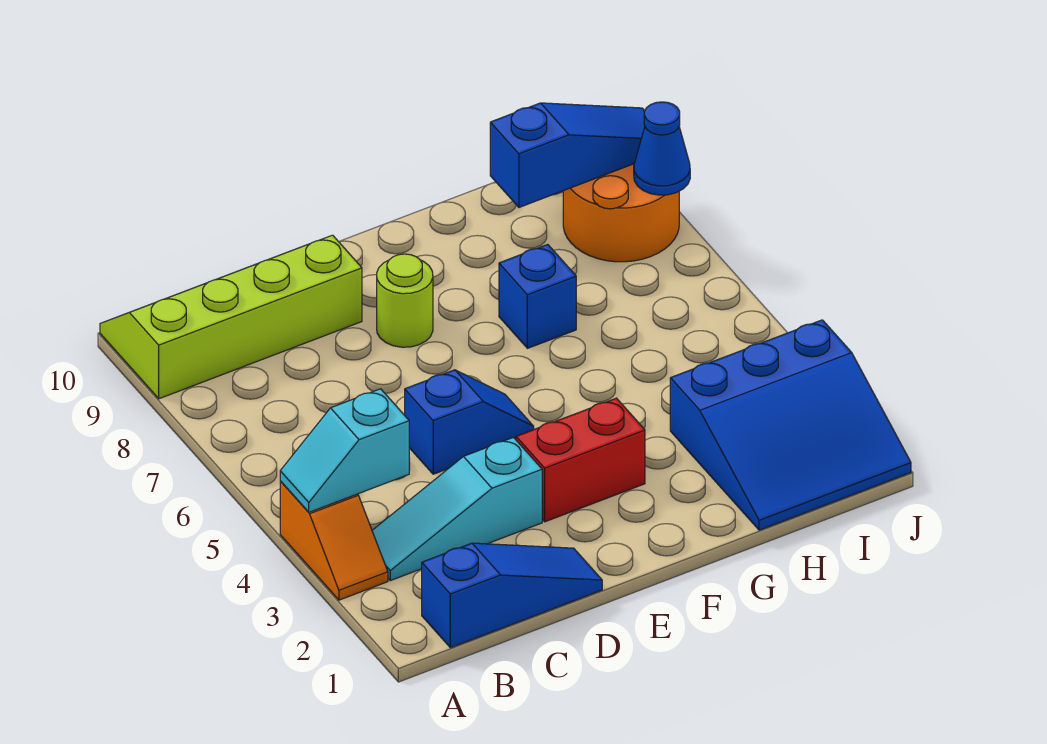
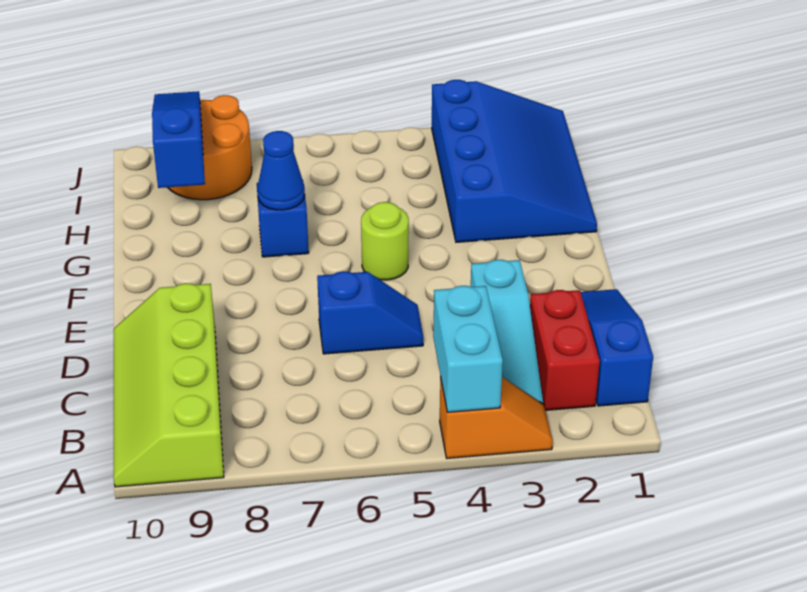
cyan slope A4:B4 level 2 top B -> cyan brick A4:B4 level 2
blue slope D5:E5 level 1 top D -> blue slope D5:D6 level 1 top 6
red brick E3:F3 level 1 -> red brick B2:C2 level 1
lime round brick E8 level 1 -> lime round brick F5 level 1
blue slope H1:J3 level 1 top 3 -> blue slope G1:J3 level 1 top 3
blue cone J8 level 2 -> blue cone G7 level 2

